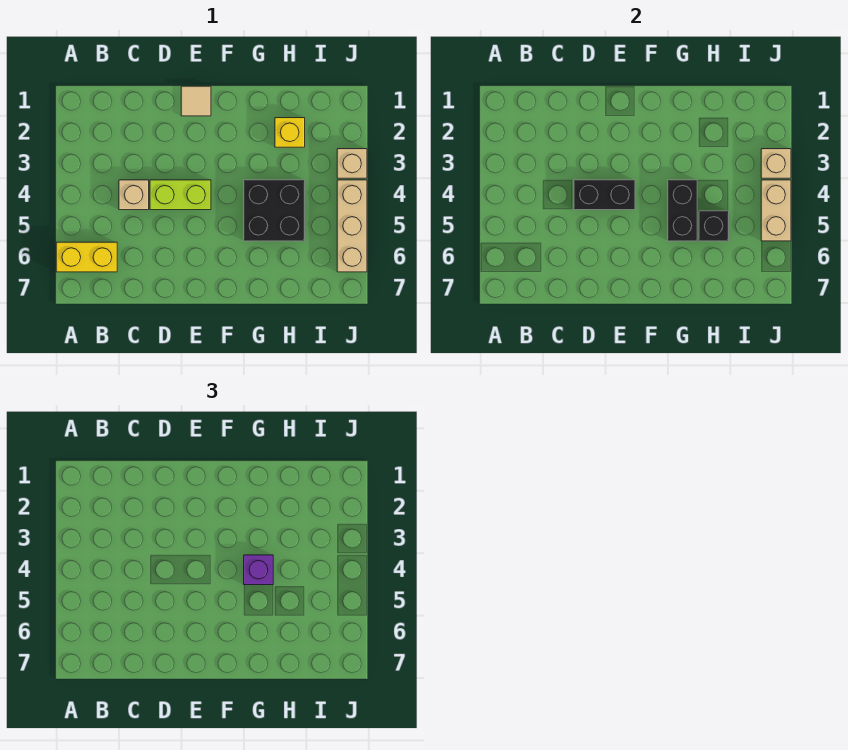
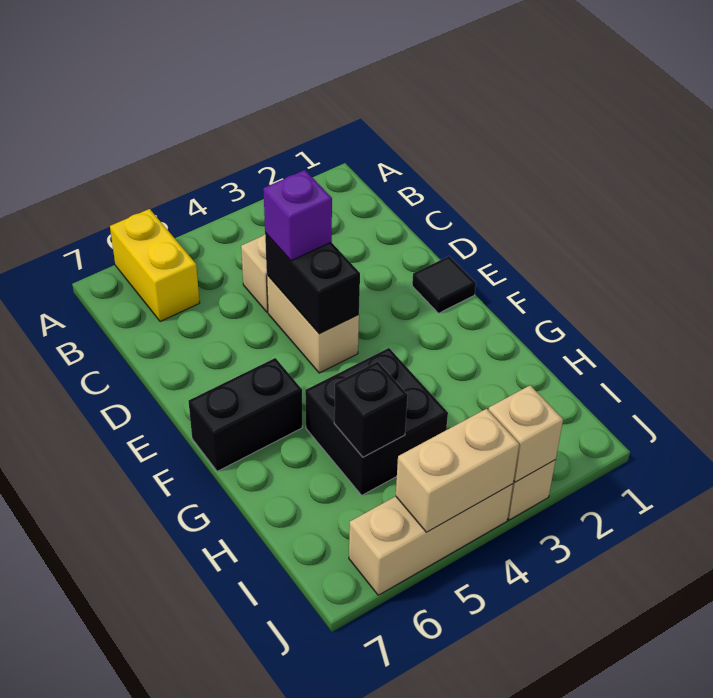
lime brick D4:E4 level 1 -> tan brick D4:E4 level 1
tan tile E1 level 1 -> black tile E1 level 1
black brick G4:G5 level 2 -> black brick F6:F7 level 1
purple brick G4 level 3 -> purple brick D4 level 3
yellow brick H2 level 1 -> none

